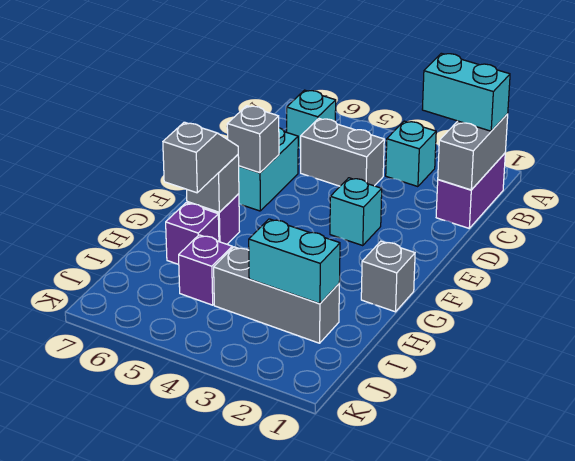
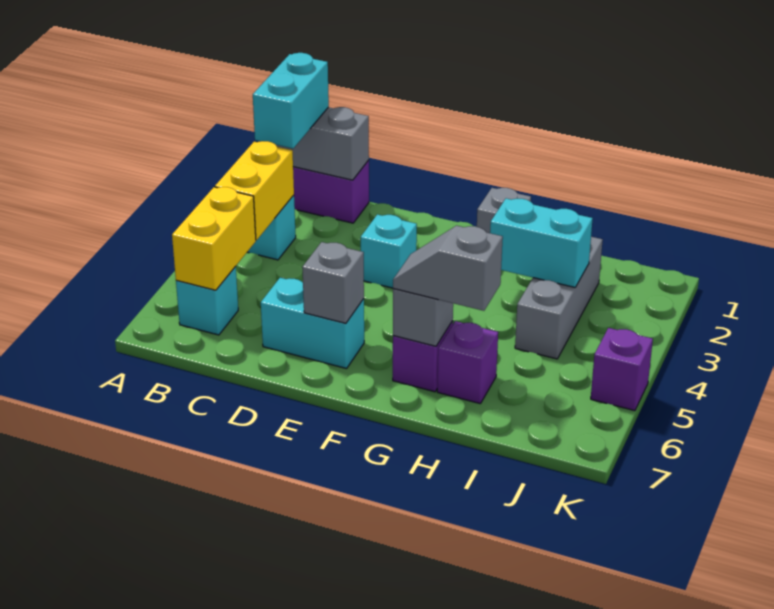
none -> yellow brick B3:B4 level 2
none -> yellow brick B5:B6 level 2
grey brick C4:C5 level 1 -> none
cyan brick I2:I3 level 2 -> cyan brick H3:I3 level 2
purple brick I5 level 1 -> purple brick K5 level 1

